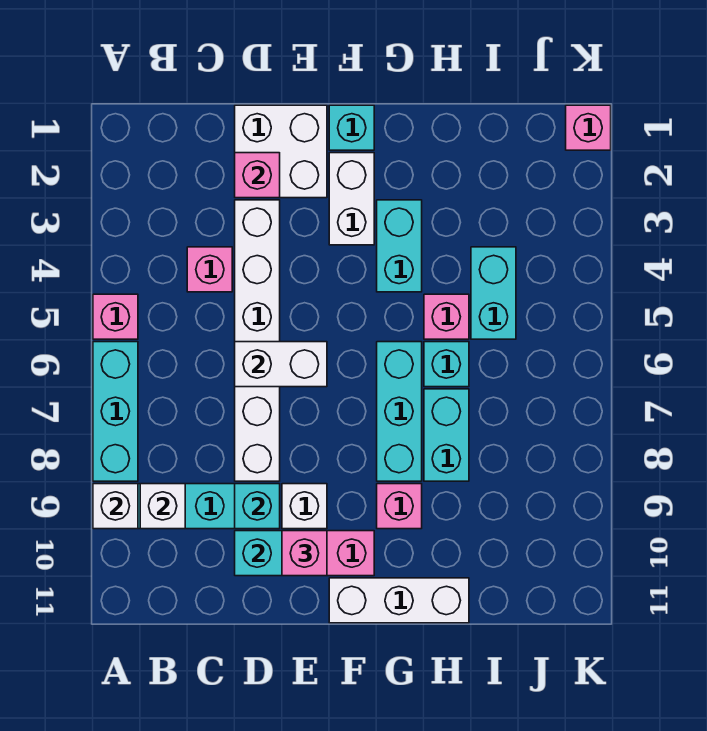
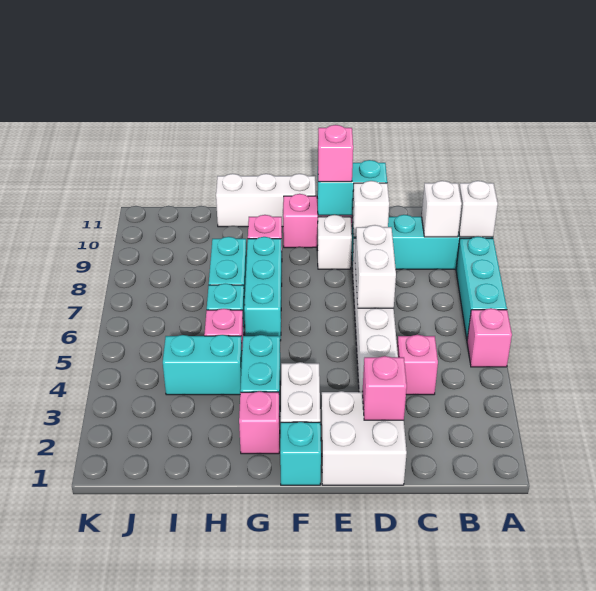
white brick D6:E6 level 2 -> white brick D6:D7 level 2
cyan brick D9 level 2 -> white brick D9 level 2
cyan brick I4:I5 level 1 -> cyan brick H4:I4 level 1
pink brick K1 level 1 -> pink brick G2 level 1

